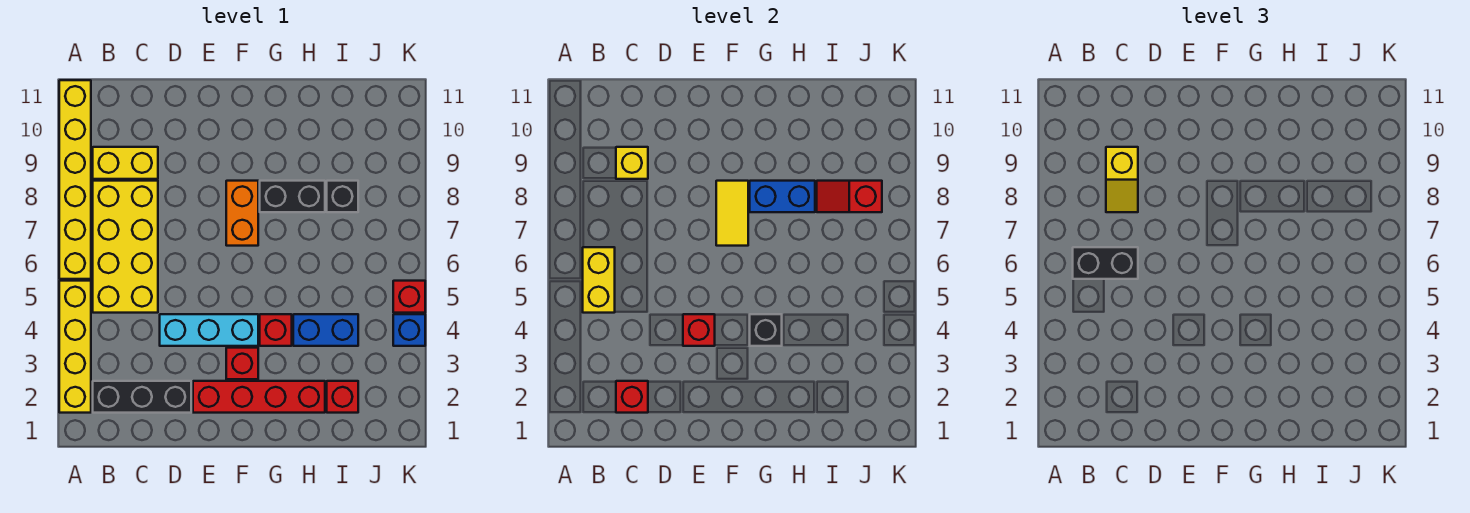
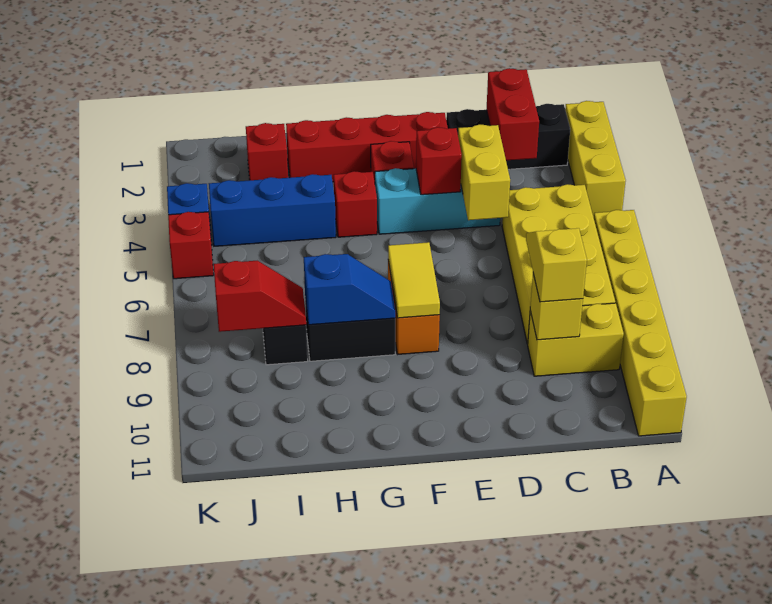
yellow brick A2:A5 level 1 -> yellow brick A2:A4 level 1
yellow brick B5:B6 level 2 -> yellow brick D4:D5 level 2
black brick B6:C6 level 3 -> none
red brick C2 level 2 -> red brick C2:C3 level 2
black brick G4 level 2 -> none
blue brick G8:H8 level 2 -> blue slope G8:H8 level 2 top H
blue brick H4:I4 level 1 -> blue brick H4:J4 level 1

